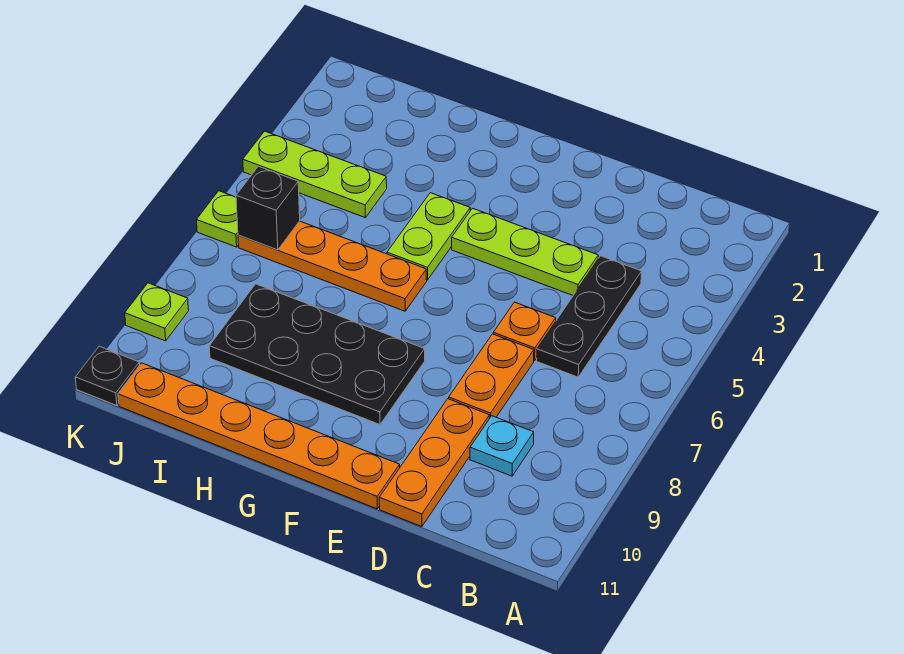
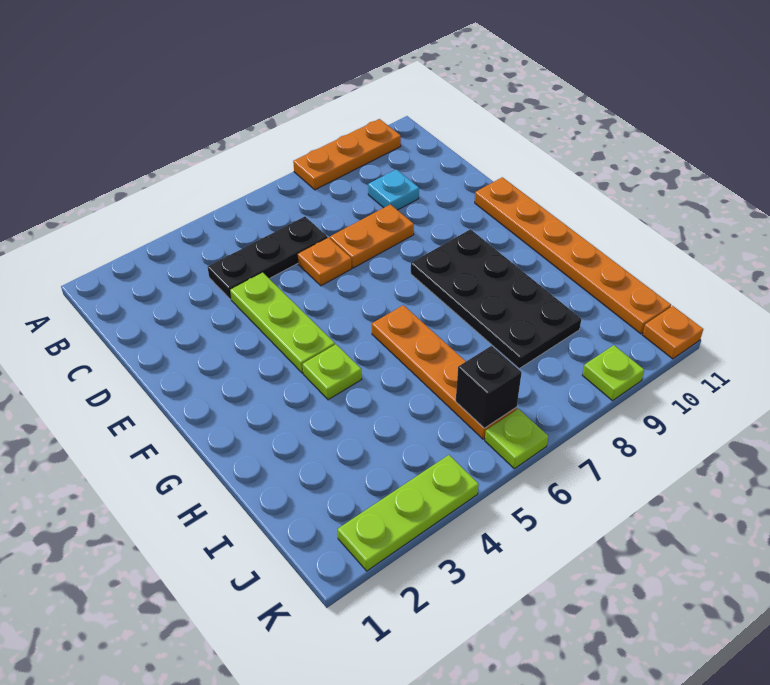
orange plate D9:D11 level 1 -> orange plate A8:A10 level 1
lime plate G4:G5 level 1 -> lime plate G4 level 1
lime plate I4:K4 level 1 -> lime plate K2:K4 level 1
black plate K11 level 1 -> orange plate K11 level 1

